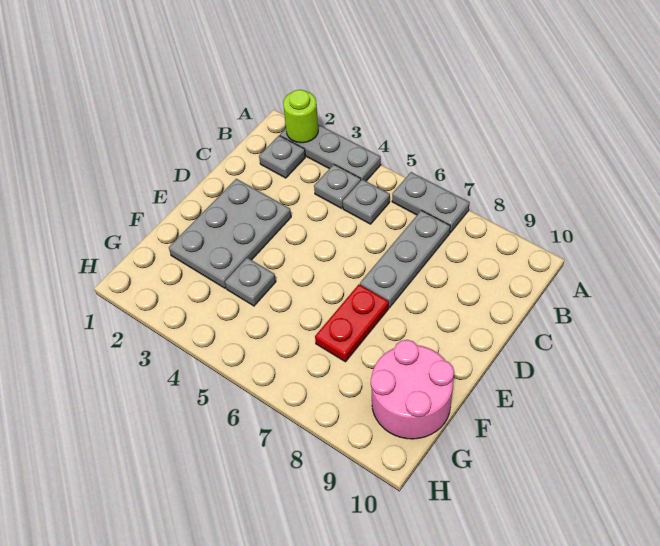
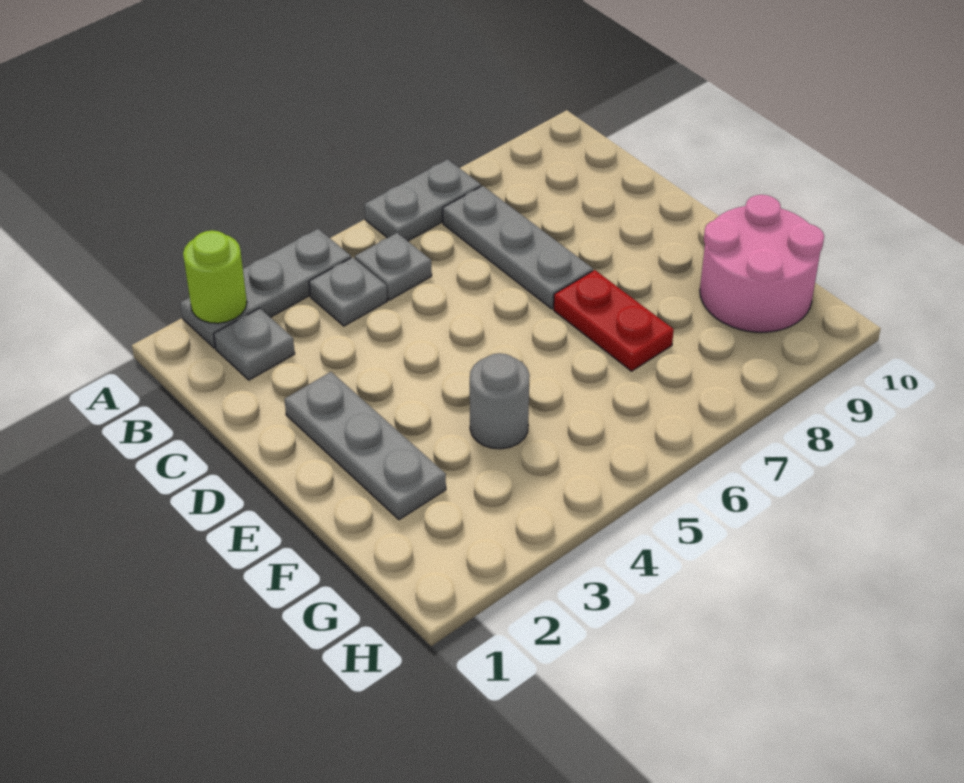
grey plate D2:F3 level 1 -> grey plate D2:F2 level 1
grey plate F4 level 1 -> grey round brick F4 level 1

